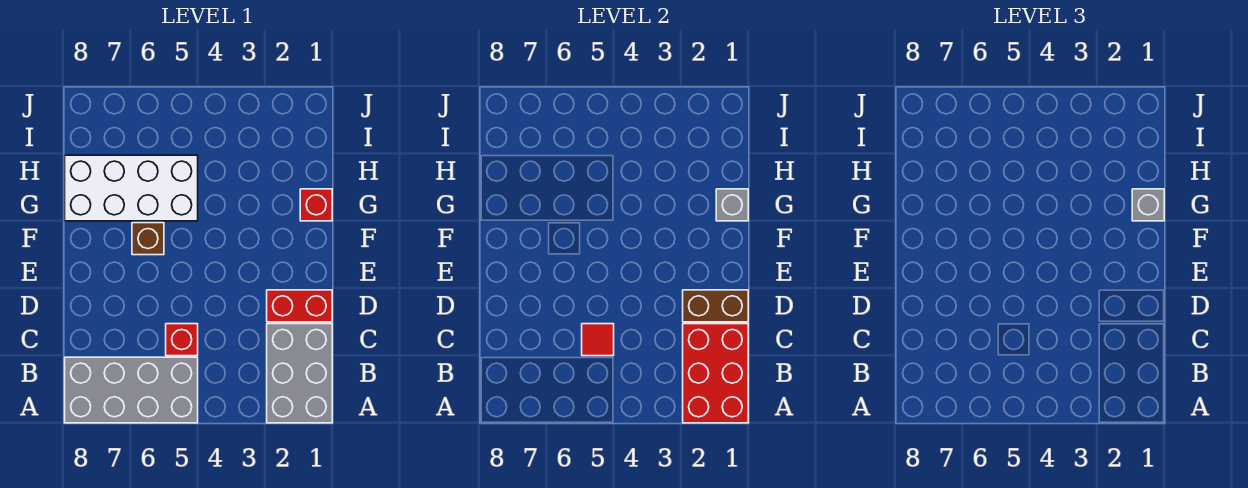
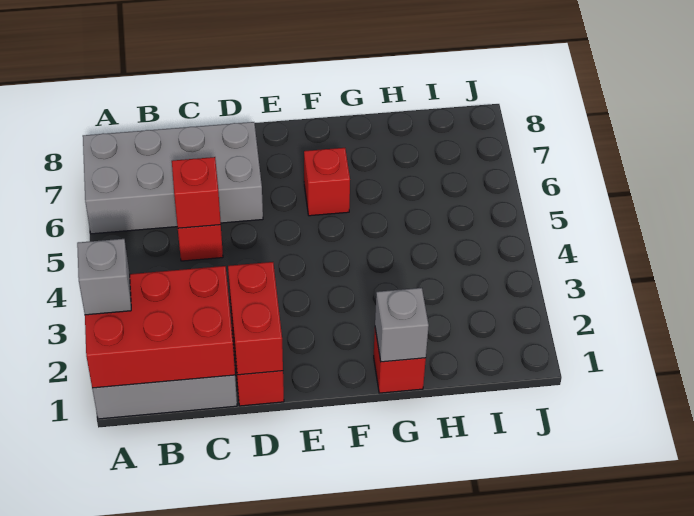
grey brick A5:B8 level 1 -> grey brick A6:D7 level 1
red tile C5 level 2 -> red brick C5 level 2
brown brick D1:D2 level 2 -> red brick D1:D2 level 2
brown brick F6 level 1 -> red brick F6 level 1
grey brick G1 level 3 -> grey brick A2 level 3
white brick G5:H8 level 1 -> none

